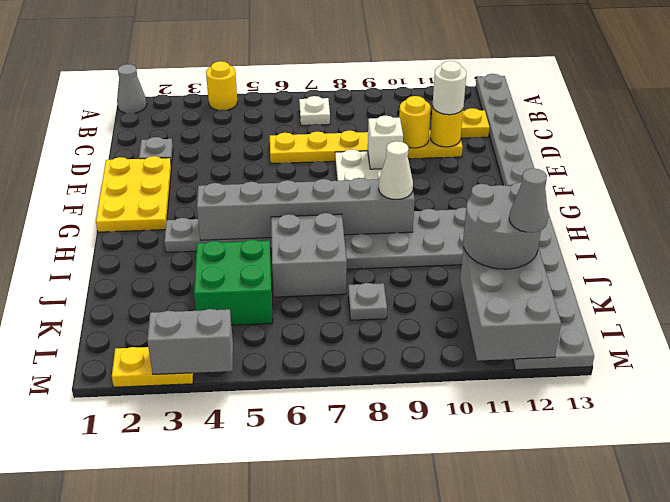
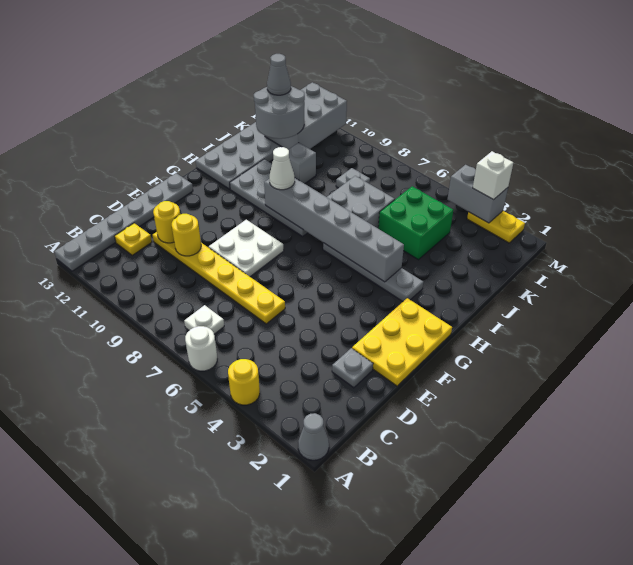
white round brick D11 level 3 -> white round brick A6 level 1
white brick E9 level 2 -> white brick M3 level 3
none -> grey brick J10 level 1

